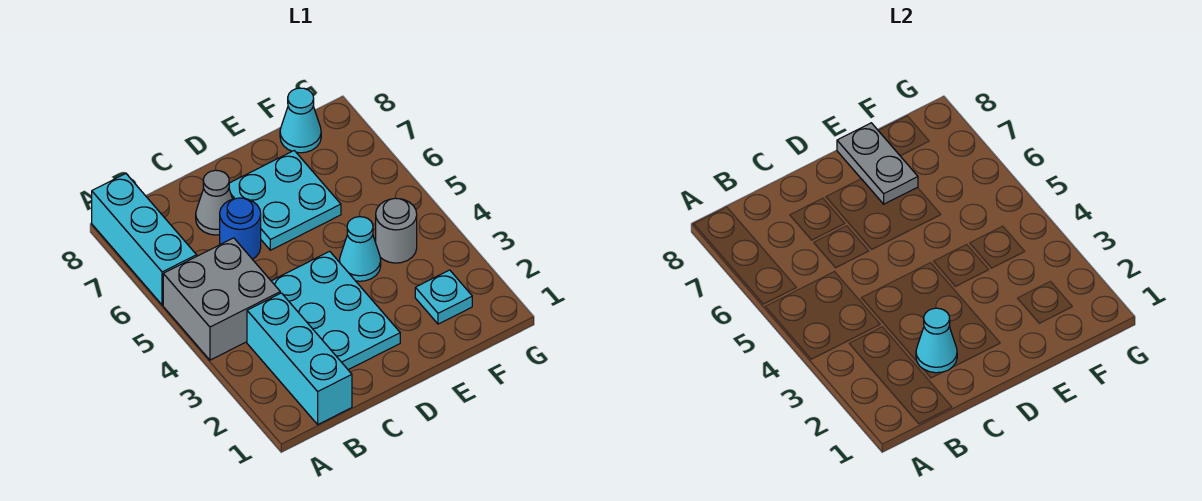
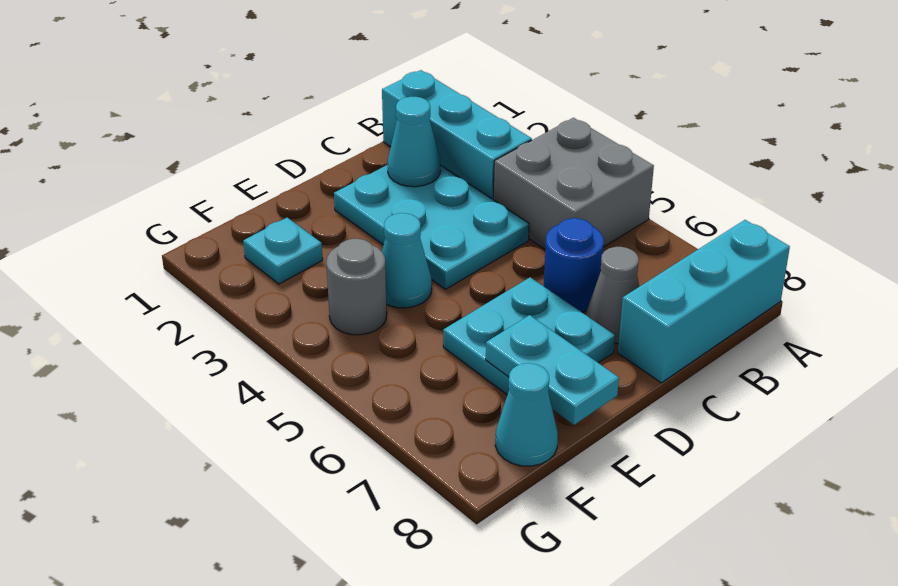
cyan brick A6:A8 level 1 -> cyan brick A8:C8 level 1
grey plate E7:E8 level 2 -> cyan plate E7:E8 level 2

